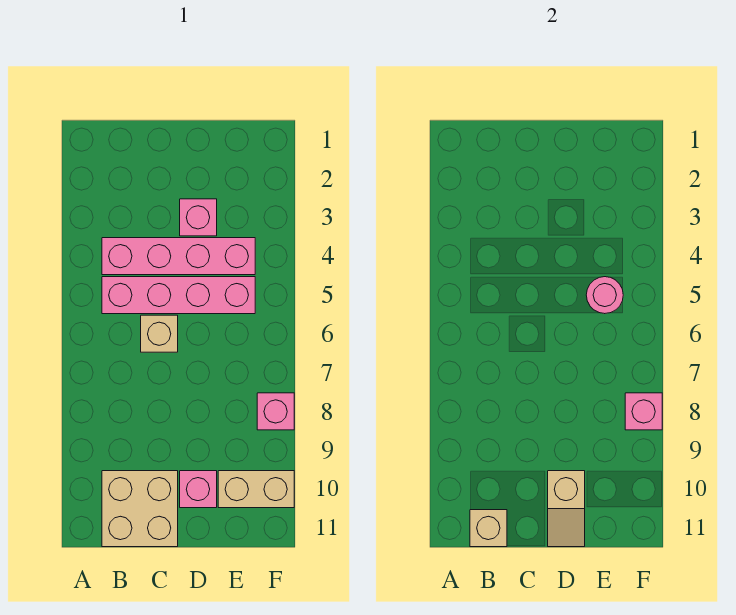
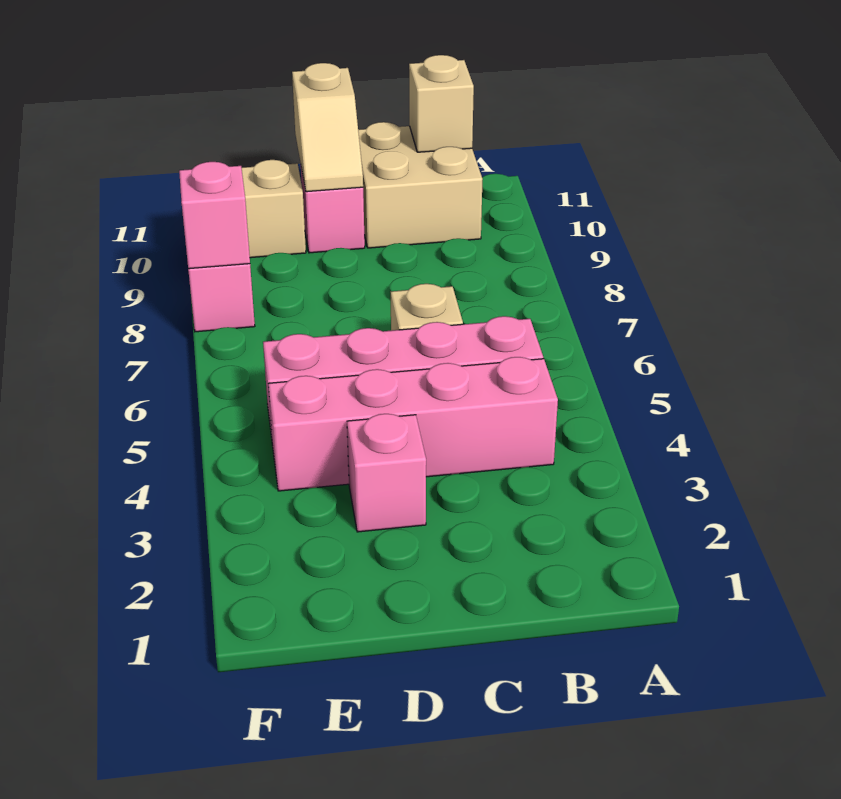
tan slope D10:D11 level 2 top 10 -> tan slope D10:D11 level 2 top 11
pink round brick E5 level 2 -> none

